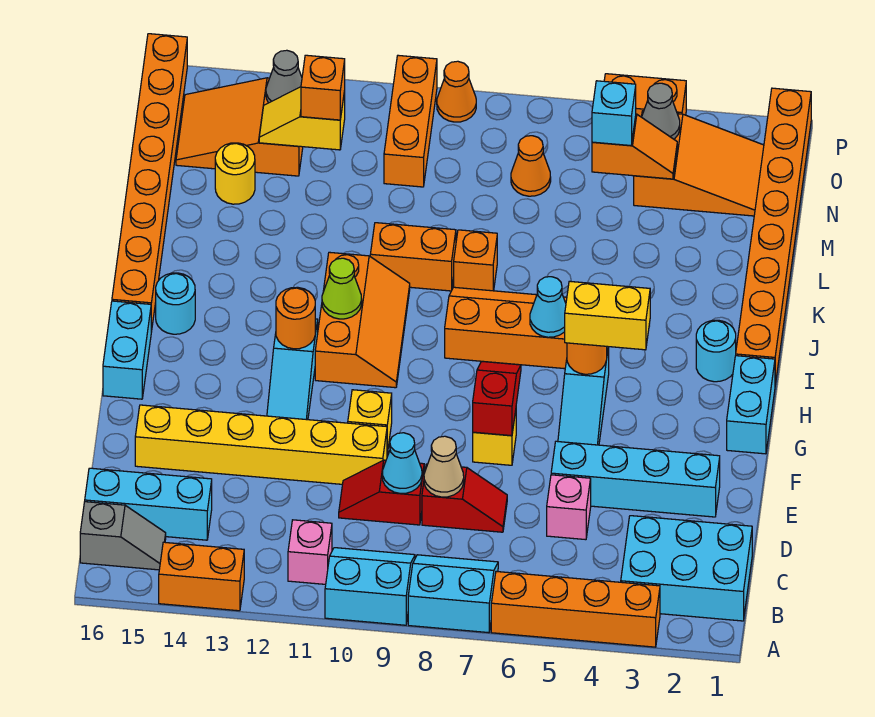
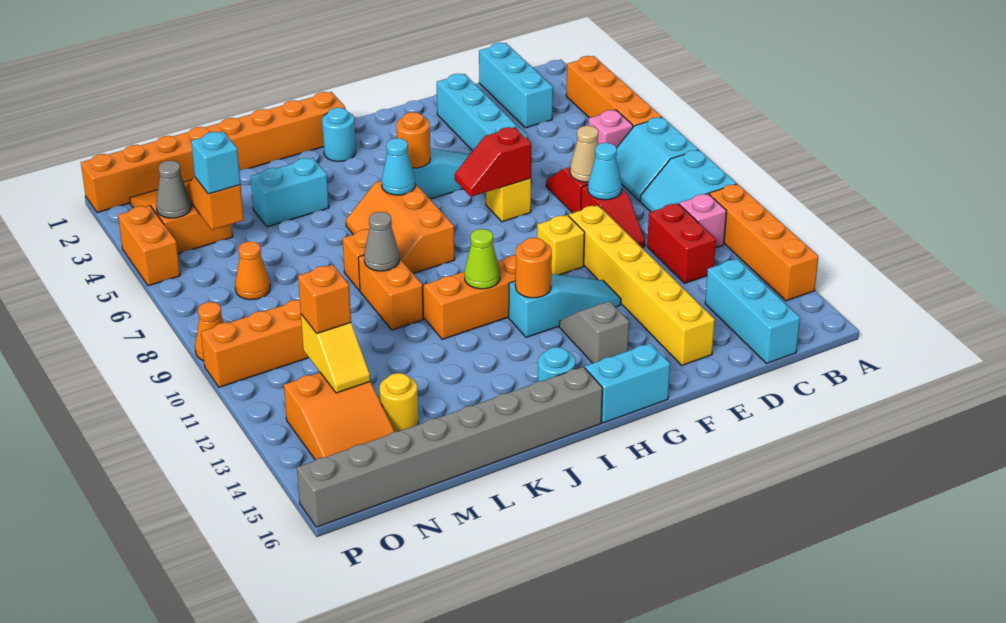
orange brick A13:A14 level 1 -> orange brick A11:A14 level 1
cyan brick B1:C3 level 1 -> cyan brick C1:C3 level 1
grey slope B15:B16 level 1 top 16 -> grey slope G13:G14 level 1 top 14
none -> red brick C11:C12 level 1
pink brick D5 level 1 -> pink brick B6 level 1
cyan brick G1:H1 level 1 -> cyan brick K4:L4 level 1
yellow brick H4:H5 level 3 -> none
orange brick I16:P16 level 1 -> grey brick I16:P16 level 1
grey cone O13 level 2 -> grey cone K9 level 2

